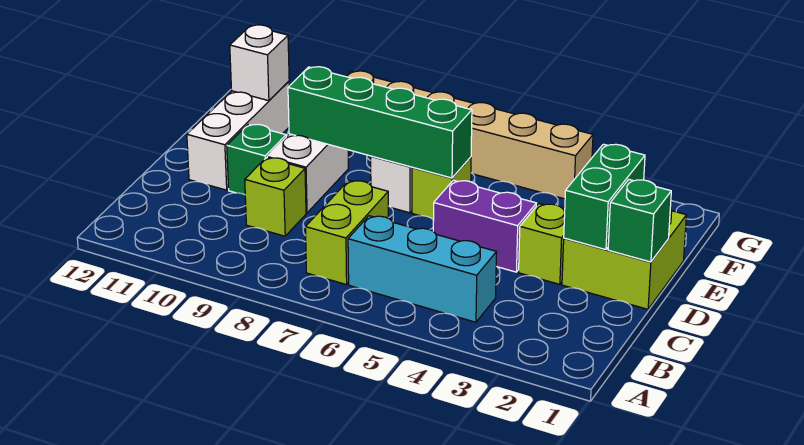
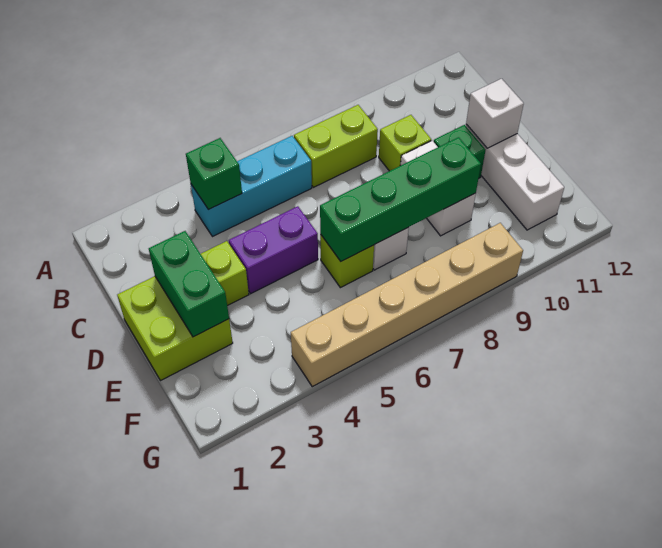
lime brick B7:C7 level 1 -> lime brick B7:B8 level 1
green brick D1 level 2 -> green brick B4 level 2
white brick F11 level 2 -> white brick D11 level 2

